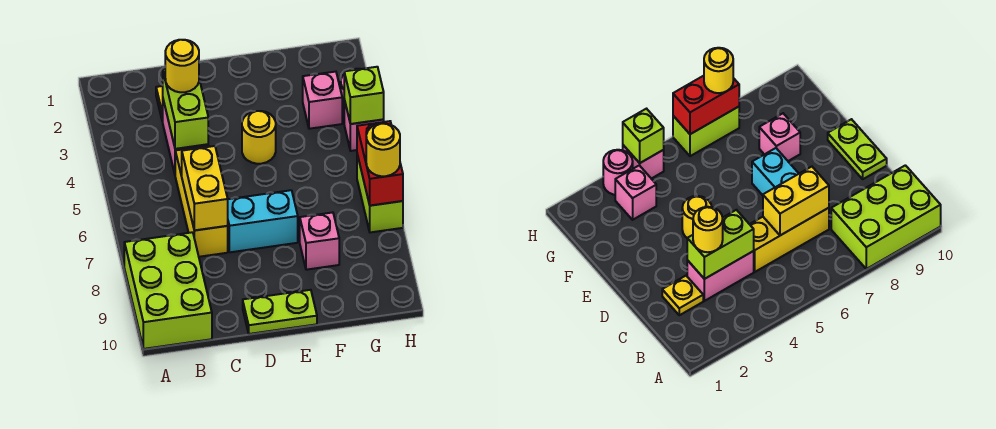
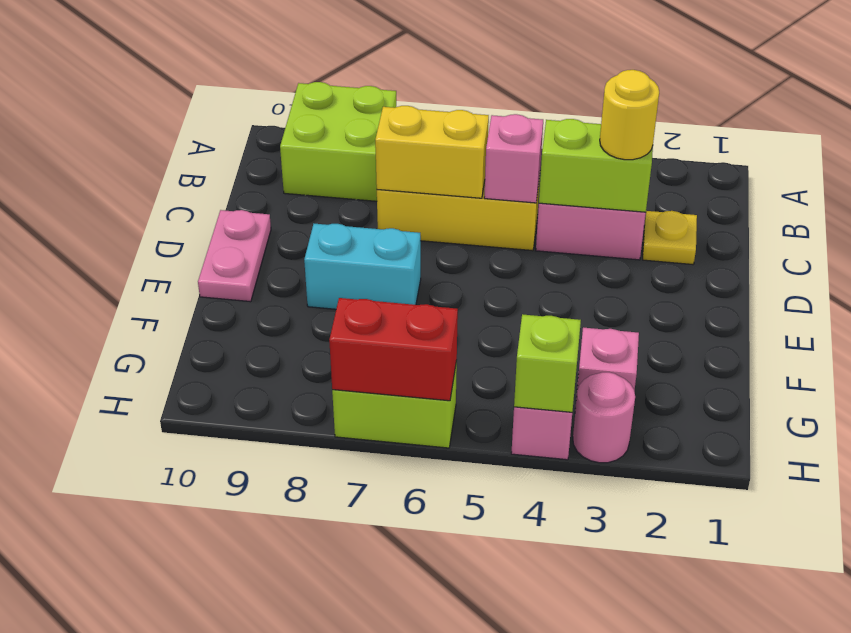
lime brick A8:B10 level 1 -> lime brick A8:B9 level 1
cyan brick D7:E7 level 1 -> cyan brick E7:E8 level 1
lime plate D10:E10 level 1 -> pink plate D10:E10 level 1
yellow round brick E4 level 1 -> none
pink brick F8 level 1 -> pink brick C5 level 2
yellow round brick H7 level 3 -> none

